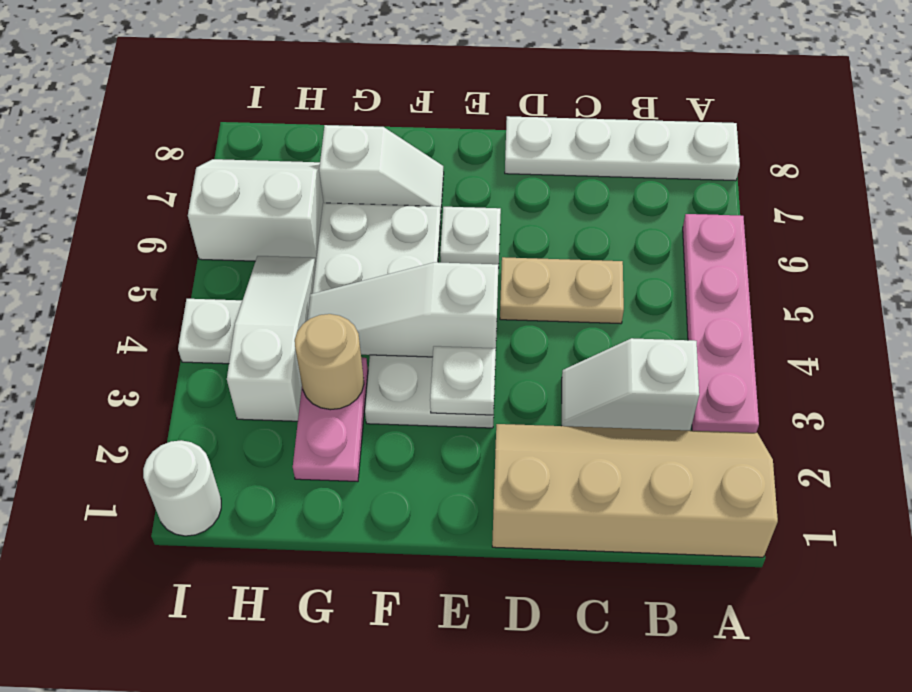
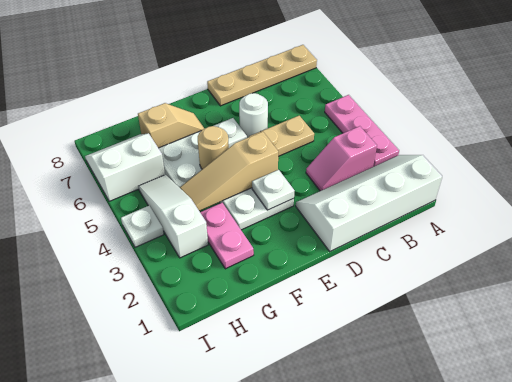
tan slope A1:D2 level 1 top 1 -> white slope A1:D2 level 1 top 1
pink plate A3:A6 level 1 -> pink plate A3:A5 level 1
white plate A8:D8 level 1 -> tan plate A8:D8 level 1
white slope B3:C3 level 1 top B -> pink slope B3:C3 level 1 top B
white slope E4:G4 level 2 top E -> tan slope E4:G4 level 2 top E
white slope F7:G7 level 1 top G -> tan slope F7:G7 level 1 top G
tan round brick G3 level 2 -> tan round brick F5 level 2
white round brick I1 level 1 -> white round brick D6 level 1

